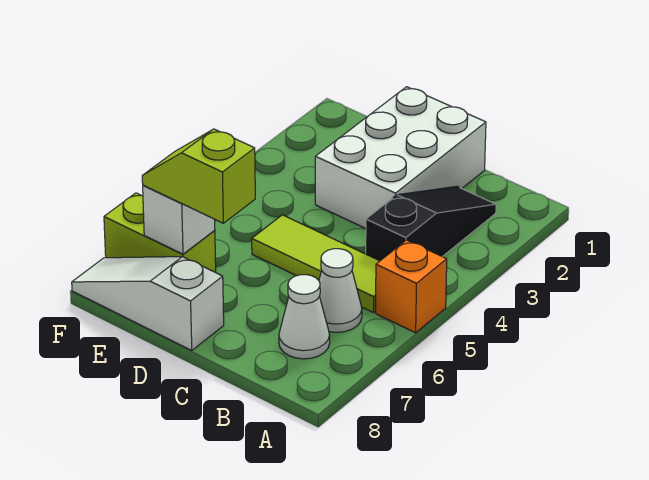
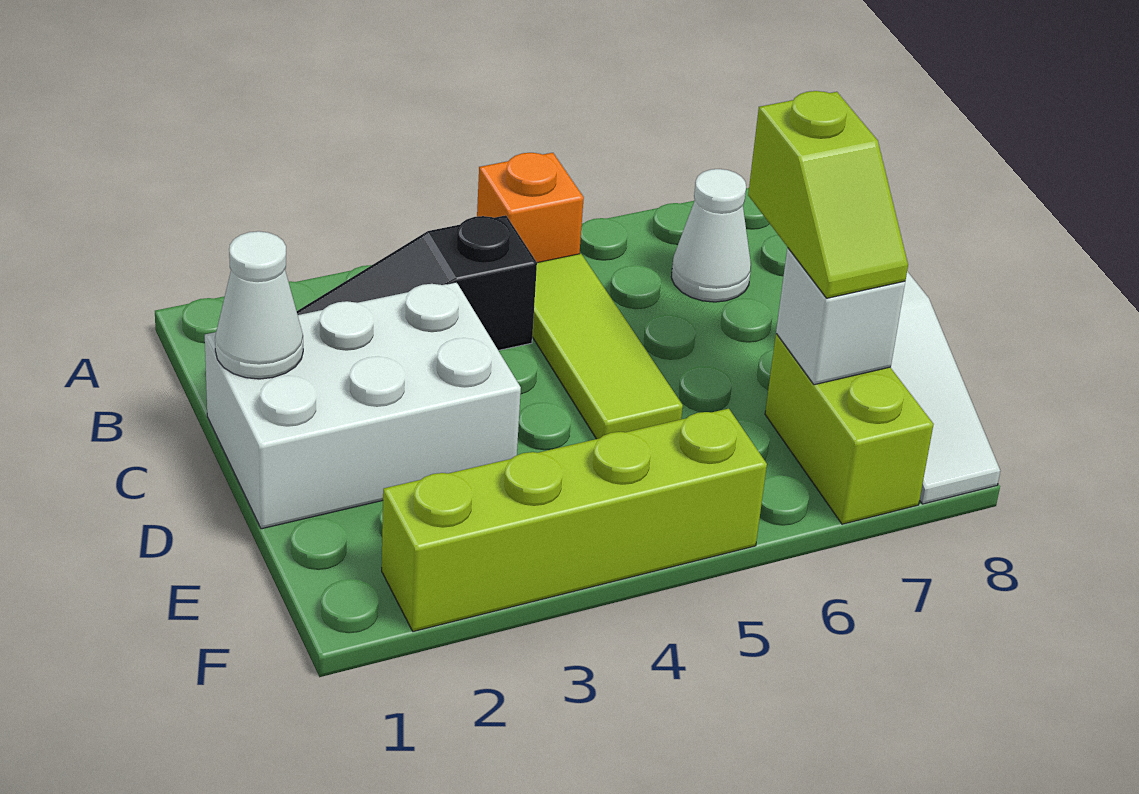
white cone B6 level 1 -> white cone C1 level 2
none -> lime brick F2:F5 level 1

